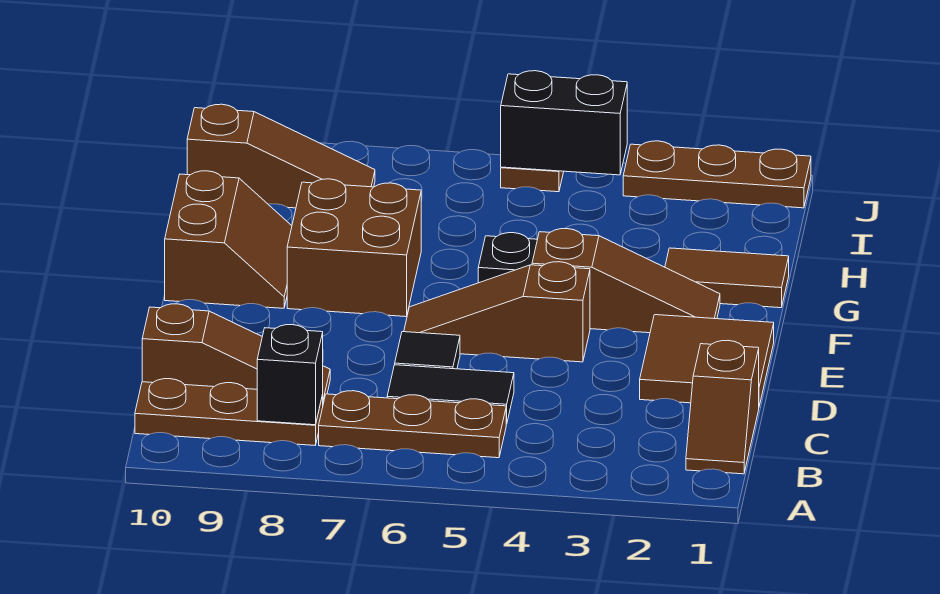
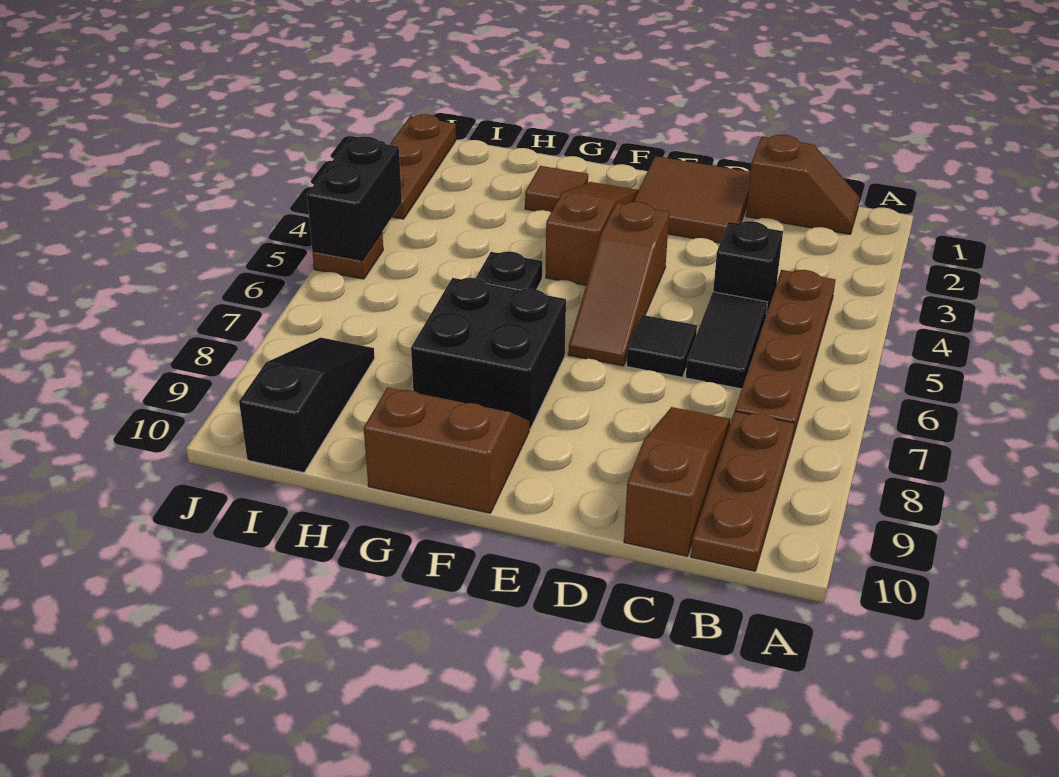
brown plate B5:B7 level 1 -> brown plate B4:B7 level 1
black brick B8 level 2 -> black brick C4 level 1
brown brick F7:G8 level 1 -> black brick F7:G8 level 1
brown tile G1:G2 level 1 -> brown tile G2 level 1
brown slope I8:I10 level 1 top 10 -> black slope I8:I10 level 1 top 10

